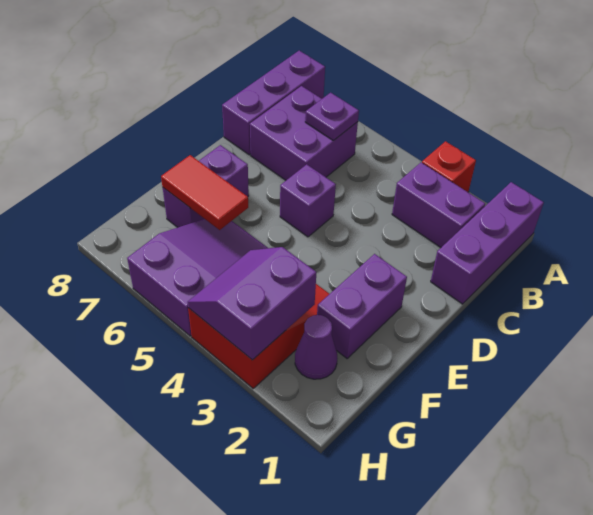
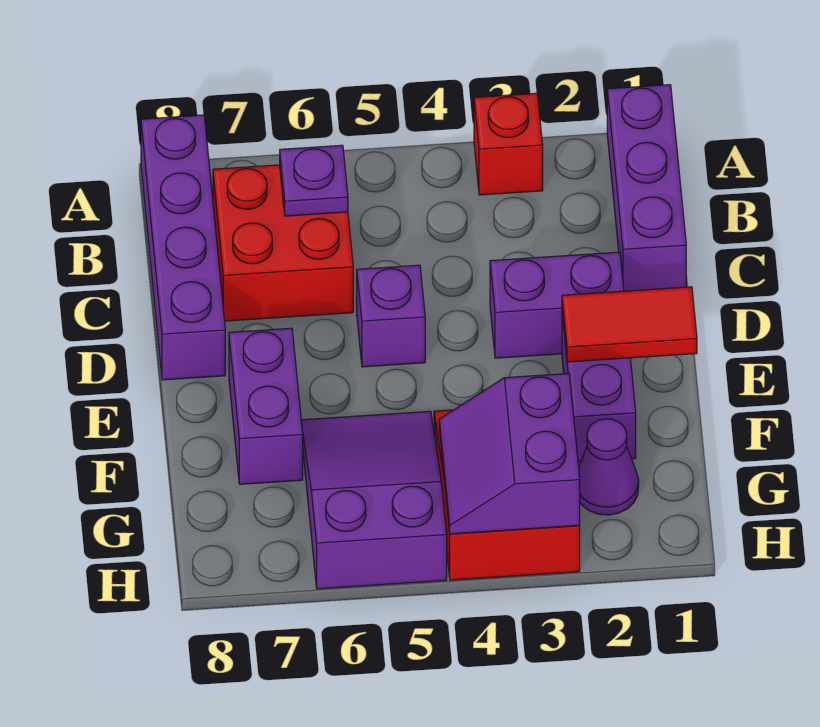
purple brick A8:C8 level 1 -> purple brick A8:D8 level 1
purple brick B2:B3 level 1 -> purple brick D2:D3 level 1
purple brick B6:C7 level 1 -> red brick B6:C7 level 1
red tile F6:F7 level 2 -> red tile E1:E2 level 2

